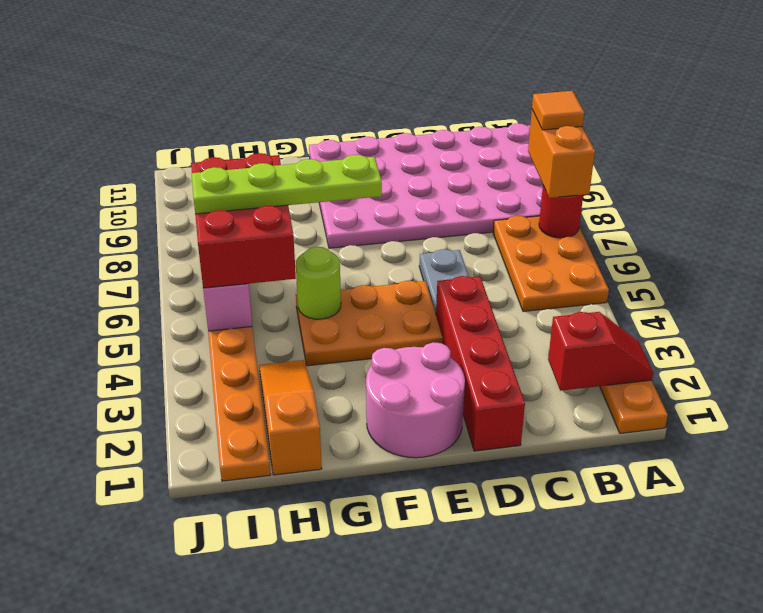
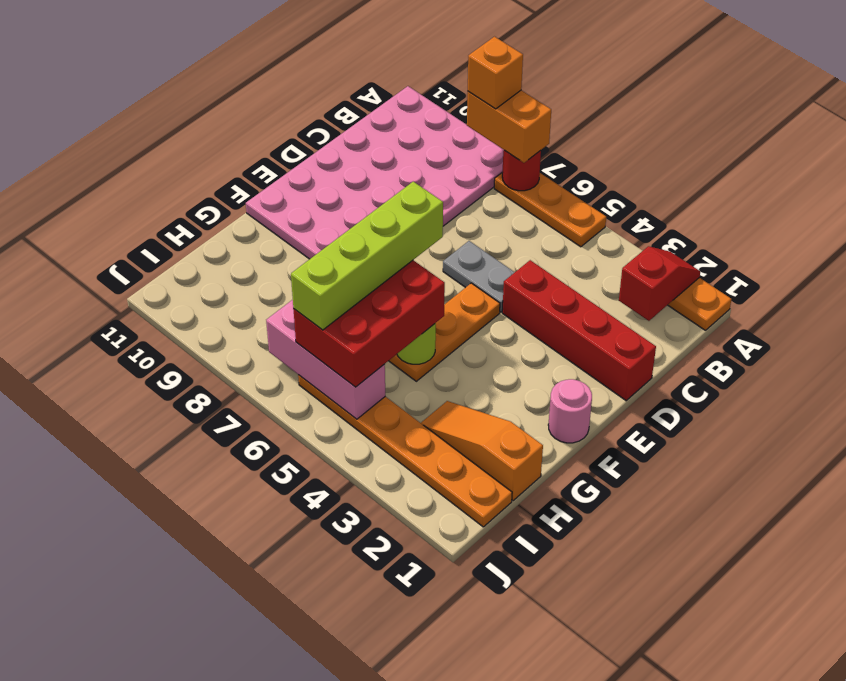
orange plate A5:B7 level 1 -> orange plate A5:A7 level 1
orange tile A8 level 4 -> orange brick A8 level 4
pink round brick E1:F2 level 1 -> pink round brick F1 level 1
orange plate E4:G5 level 1 -> orange plate E5:G5 level 1
lime plate F6:I6 level 4 -> lime brick F6:I6 level 4
red brick H5:I7 level 3 -> red brick G5:I6 level 3

